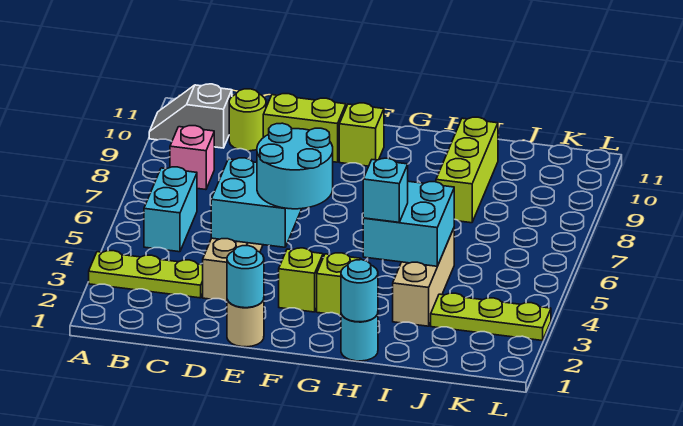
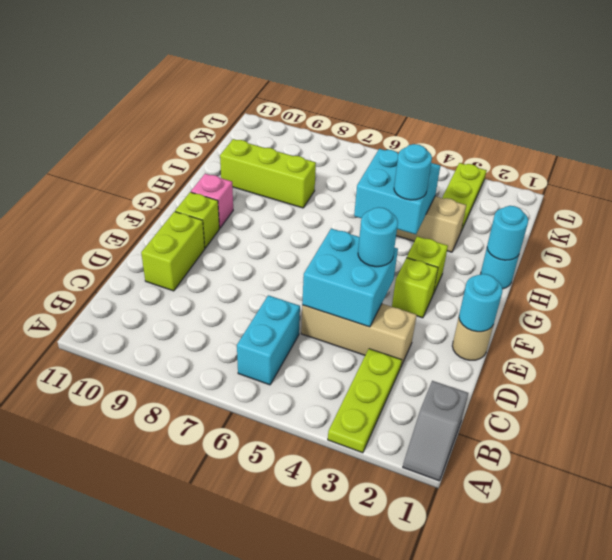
grey slope A10:B10 level 1 top B -> grey slope A1:B1 level 1 top B
cyan brick B5:B6 level 1 -> cyan brick B6:C6 level 1
pink brick B8 level 1 -> pink brick G10 level 1
lime round brick C10 level 1 -> none
cyan round brick E4:F5 level 3 -> cyan round brick E4 level 3
cyan brick H4 level 3 -> cyan round brick H4 level 3

